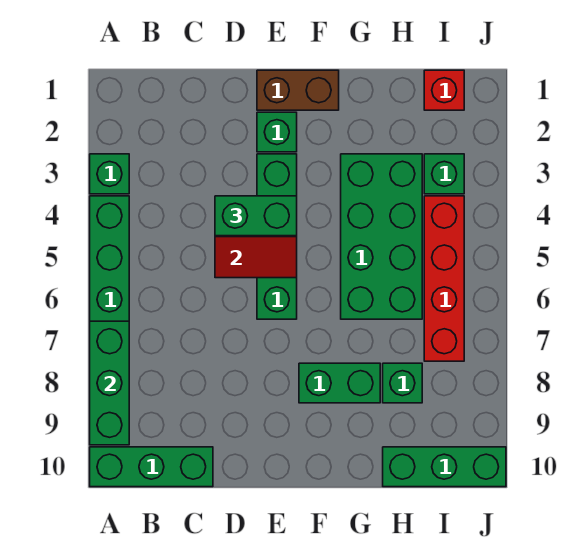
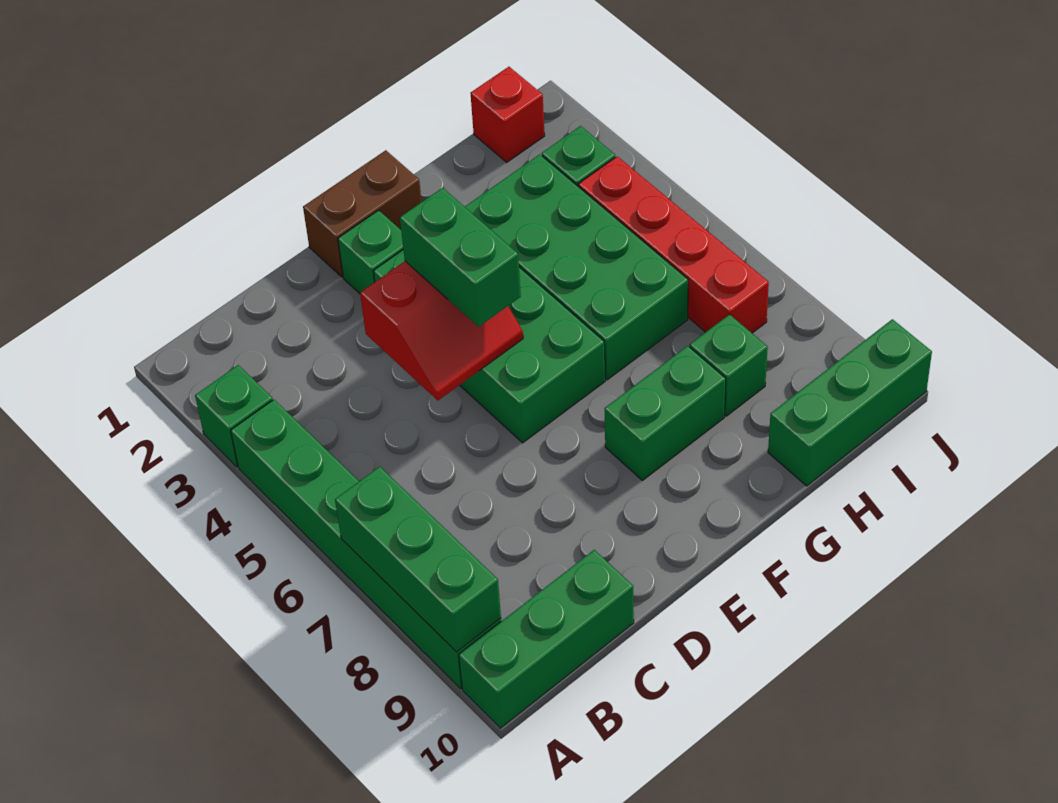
green brick D4:E4 level 3 -> green brick E4:E5 level 3
green brick E3:E6 level 1 -> green brick E3:F6 level 1

